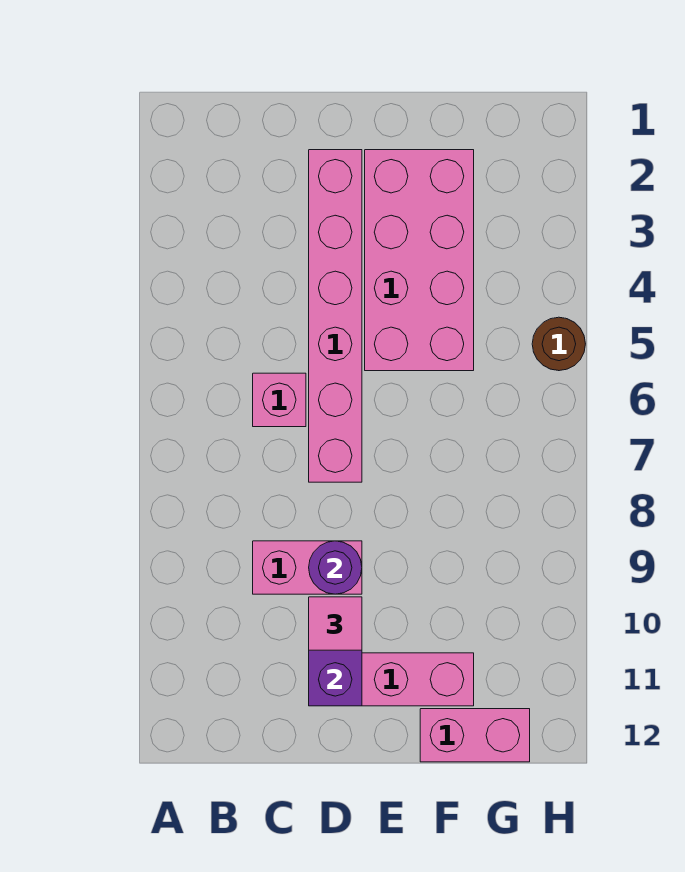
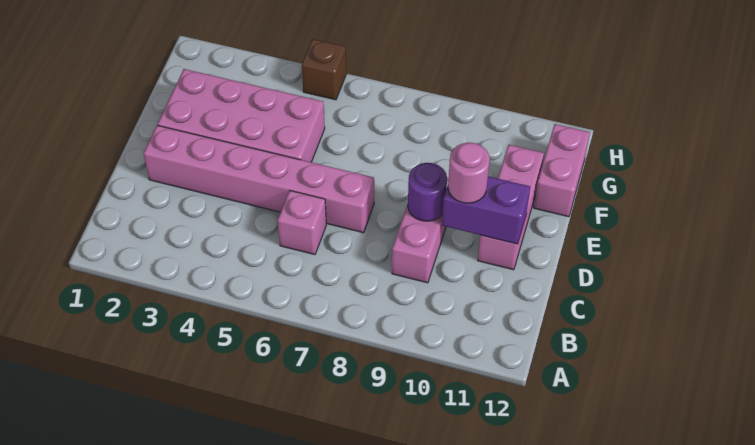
pink tile D10 level 3 -> pink round brick D10 level 3
brown round brick H5 level 1 -> brown brick H5 level 1

